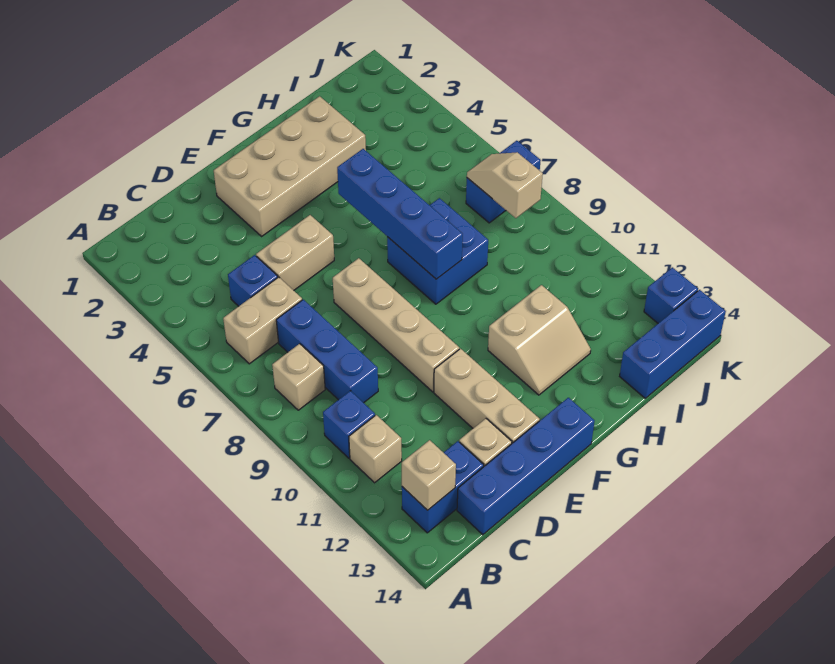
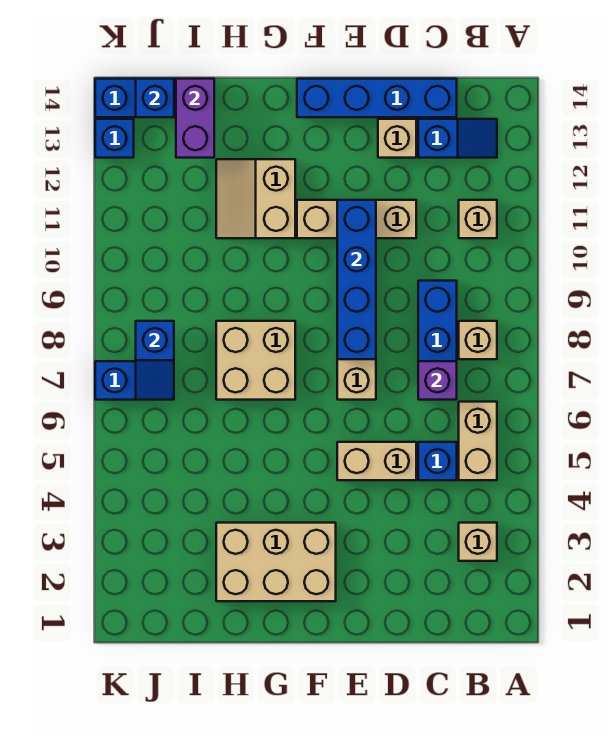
tan brick B6:C6 level 1 -> tan brick B5:B6 level 1
blue brick B10 level 1 -> blue brick J14 level 2
blue brick B13:C13 level 1 -> blue slope B13:C13 level 1 top C
tan brick B13 level 2 -> tan brick B3 level 1
none -> purple brick C7 level 2
tan brick E2:H3 level 1 -> tan brick F2:H3 level 1
tan brick E11:E13 level 1 -> tan brick D11:F11 level 1
blue brick G5:G8 level 2 -> blue brick E8:E11 level 2
blue brick G7:H8 level 1 -> tan brick G7:H8 level 1
tan slope G11:H12 level 1 top 11 -> tan slope G11:H12 level 1 top G
none -> purple brick I13:I14 level 2
tan slope J7:J8 level 2 top 8 -> blue slope J7:J8 level 2 top 8

